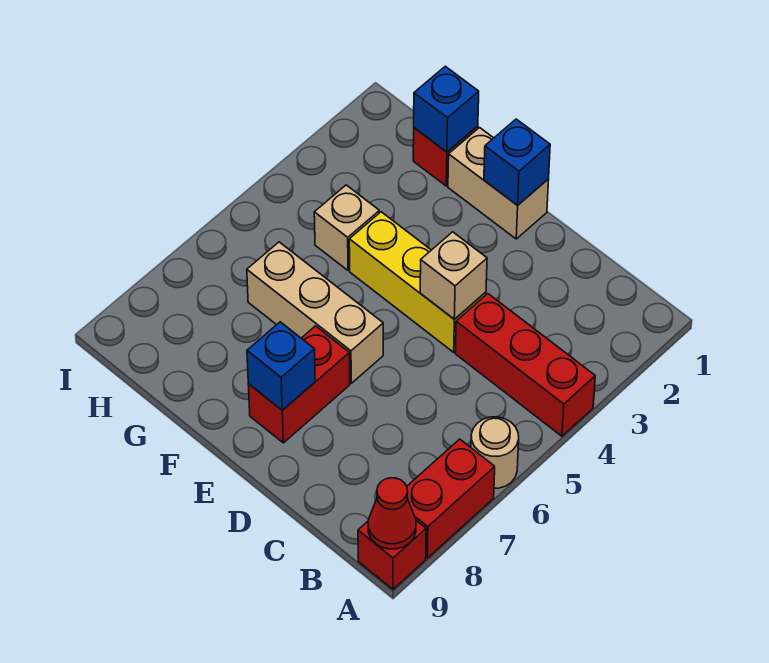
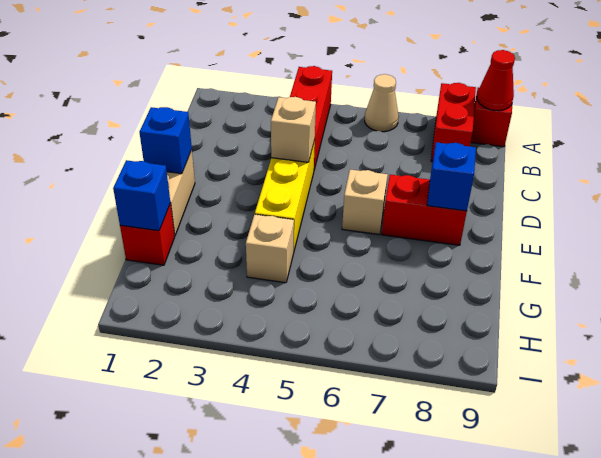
tan round brick A6 level 1 -> tan cone A6 level 1
red brick A7:A8 level 1 -> red brick A8:B8 level 1
tan brick E6:G6 level 1 -> tan brick E6 level 1

